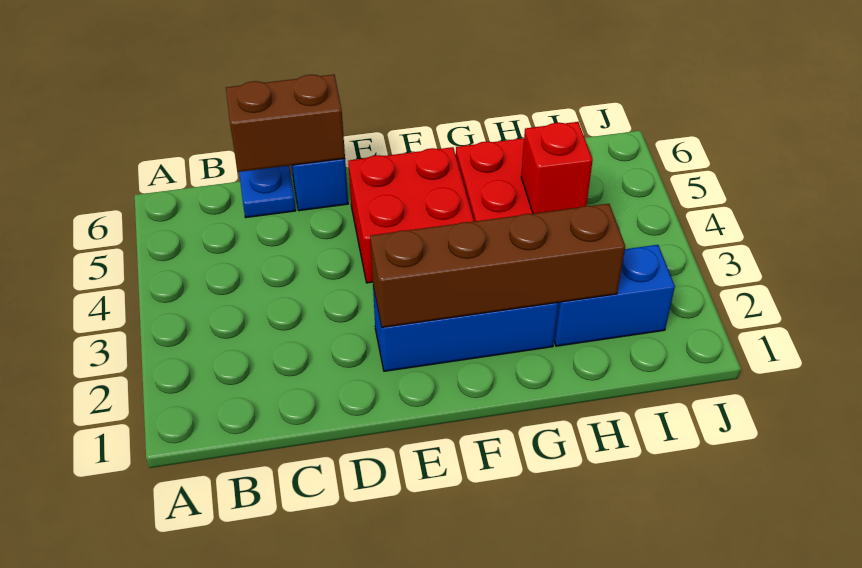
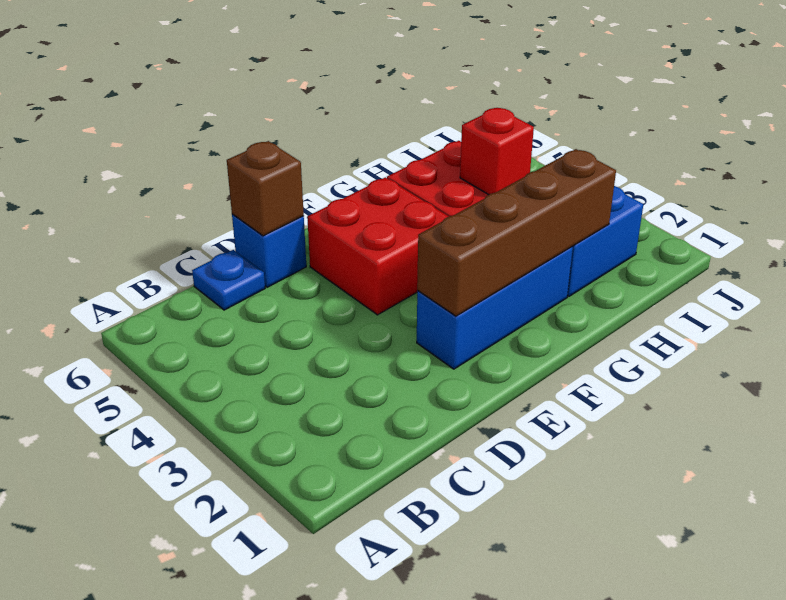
brown brick C6:D6 level 2 -> brown brick D6 level 2

